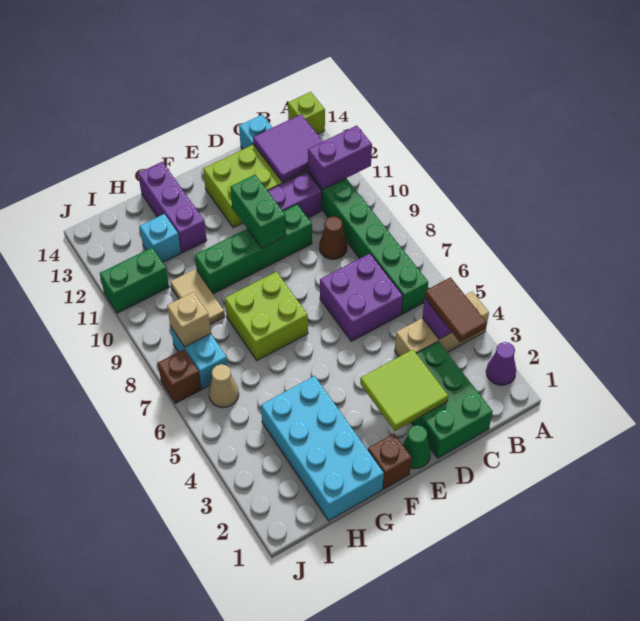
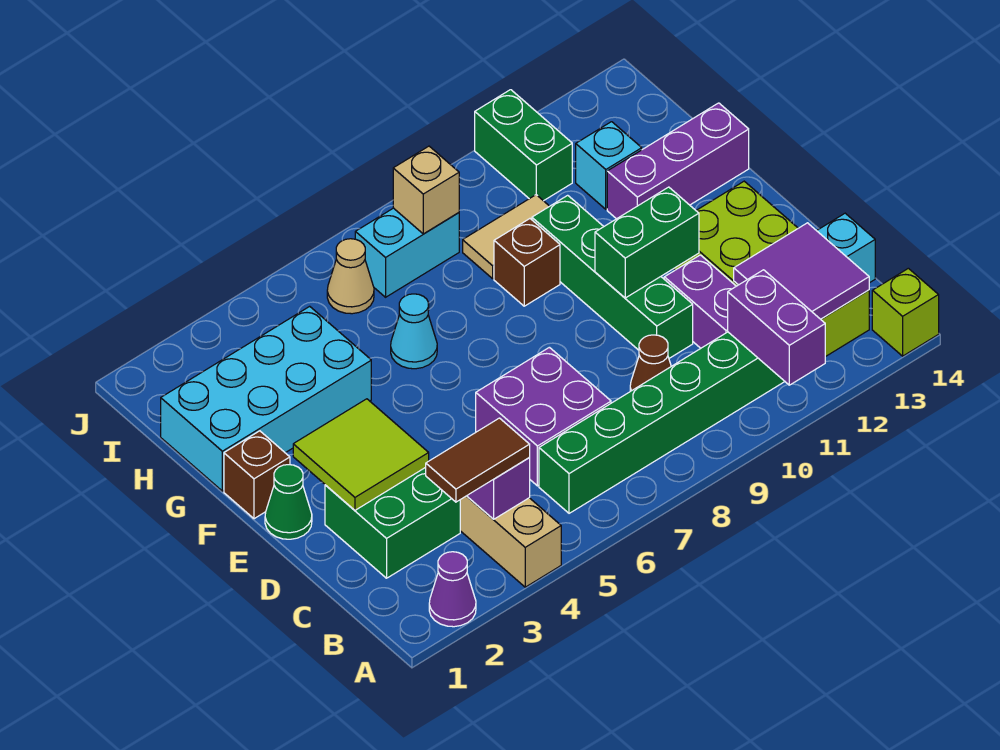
green brick C1:D3 level 1 -> green brick C2:D3 level 1
lime brick F7:G8 level 1 -> none
none -> cyan cone G6 level 1
brown brick J7 level 1 -> brown brick G9 level 1

